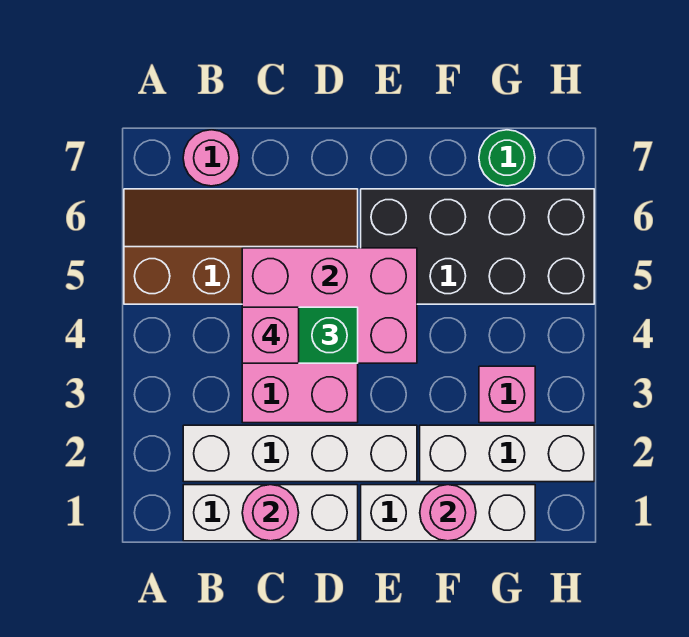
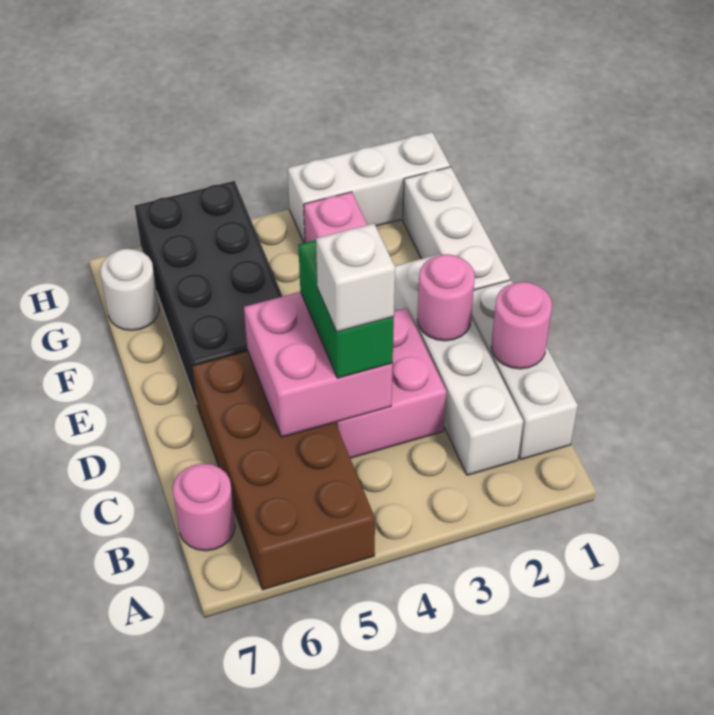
brown slope A5:D6 level 1 top 5 -> brown brick A5:D6 level 1
pink brick C4:E5 level 2 -> pink brick C4:D5 level 2
pink brick C4 level 4 -> white brick C4 level 4
pink round brick F1 level 2 -> pink round brick D2 level 2
white brick F2:H2 level 1 -> white brick H1:H3 level 1
green round brick G7 level 1 -> white round brick G7 level 1

